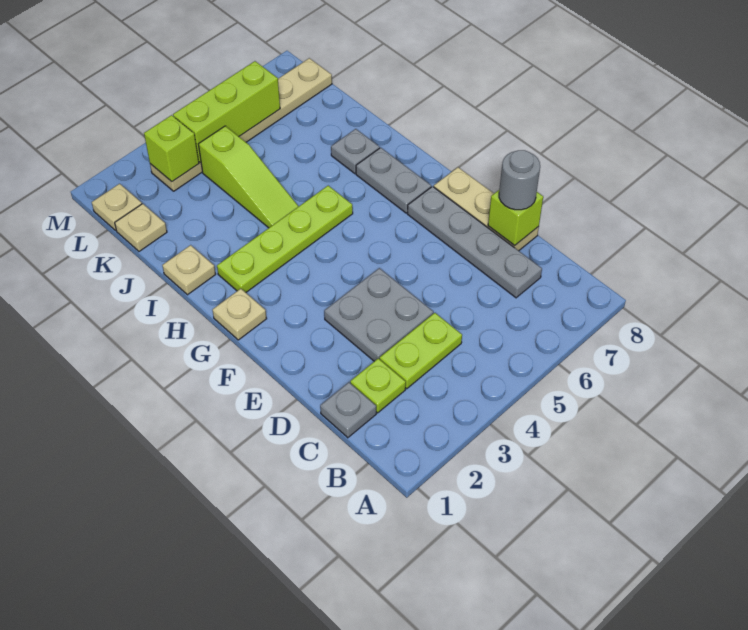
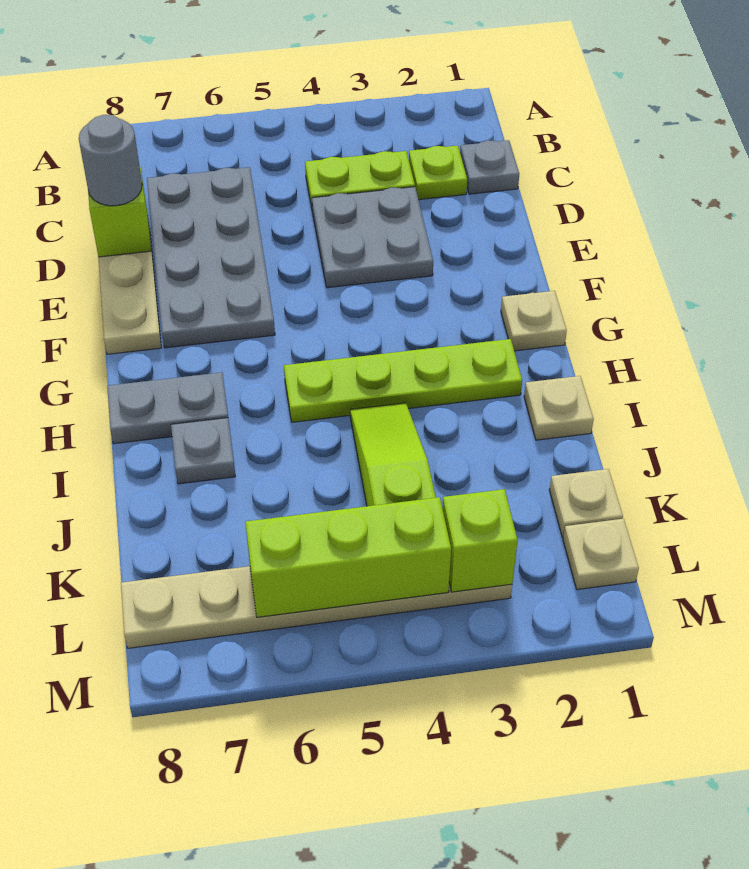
grey plate C7:F7 level 1 -> grey plate C6:F7 level 1
grey plate G7:H7 level 1 -> grey plate H7:H8 level 1

